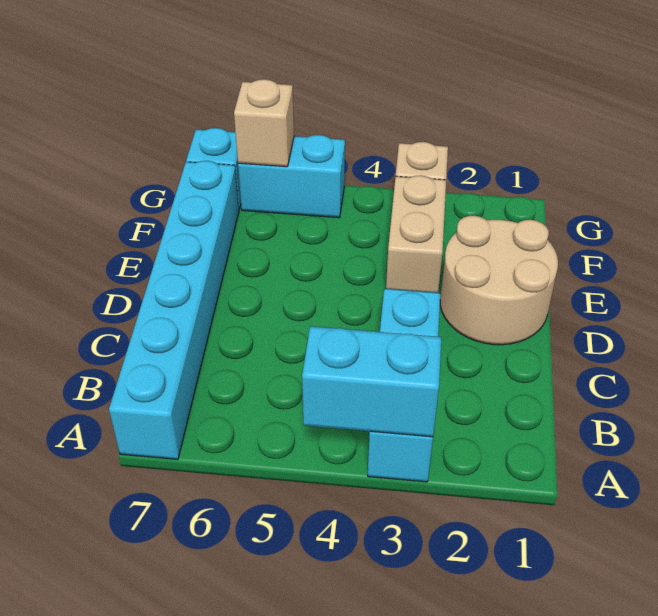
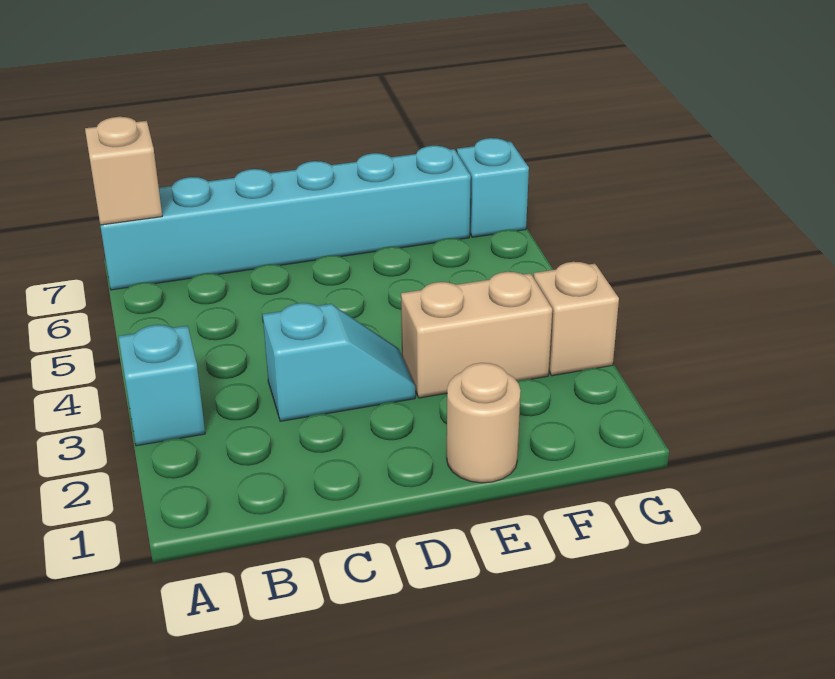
cyan brick A3:A4 level 2 -> none
tan round brick D1:E2 level 1 -> tan round brick E1 level 1
cyan brick G5:G6 level 1 -> none
tan brick G6 level 2 -> tan brick A7 level 2

